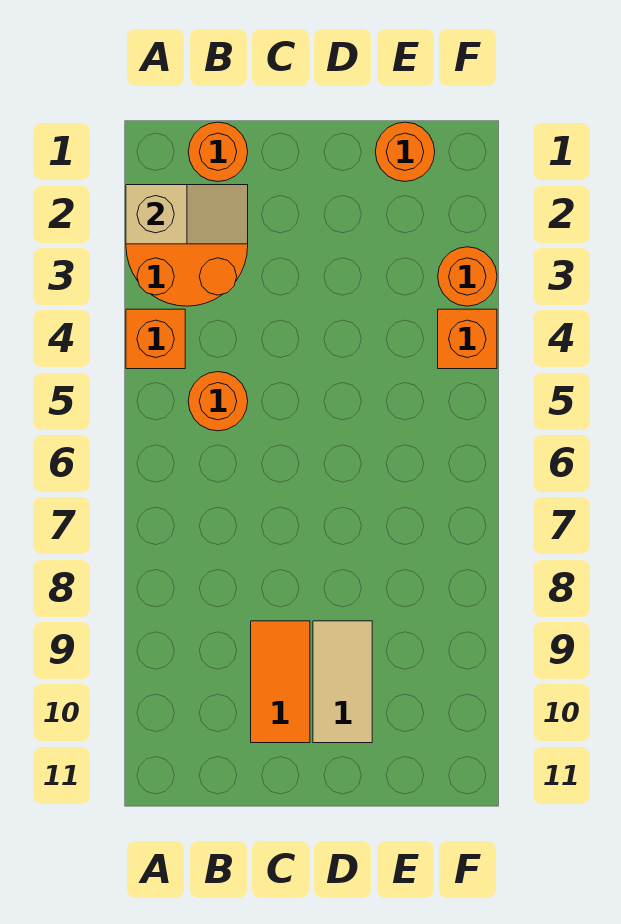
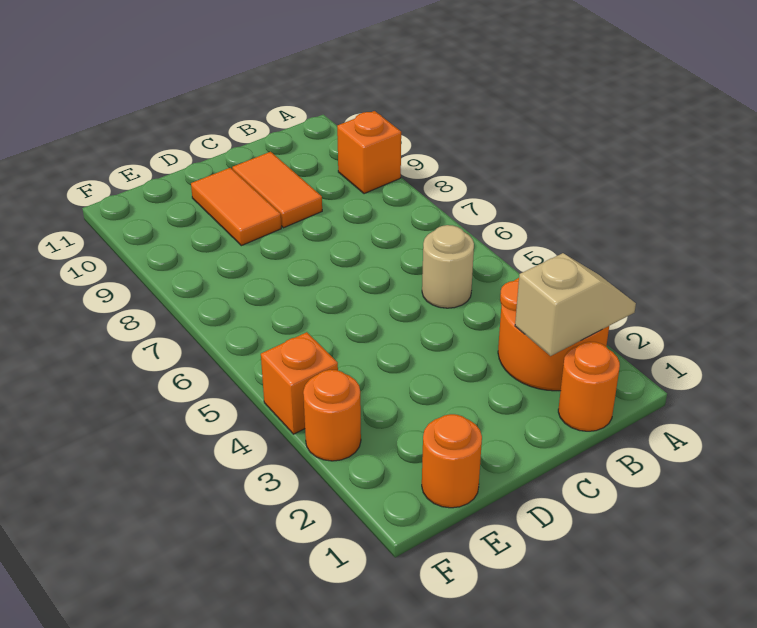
tan slope A2:B2 level 2 top A -> tan slope A2:B2 level 2 top B
orange brick A4 level 1 -> orange brick A9 level 1
orange round brick B5 level 1 -> tan round brick B5 level 1
tan tile D9:D10 level 1 -> orange tile D9:D10 level 1

